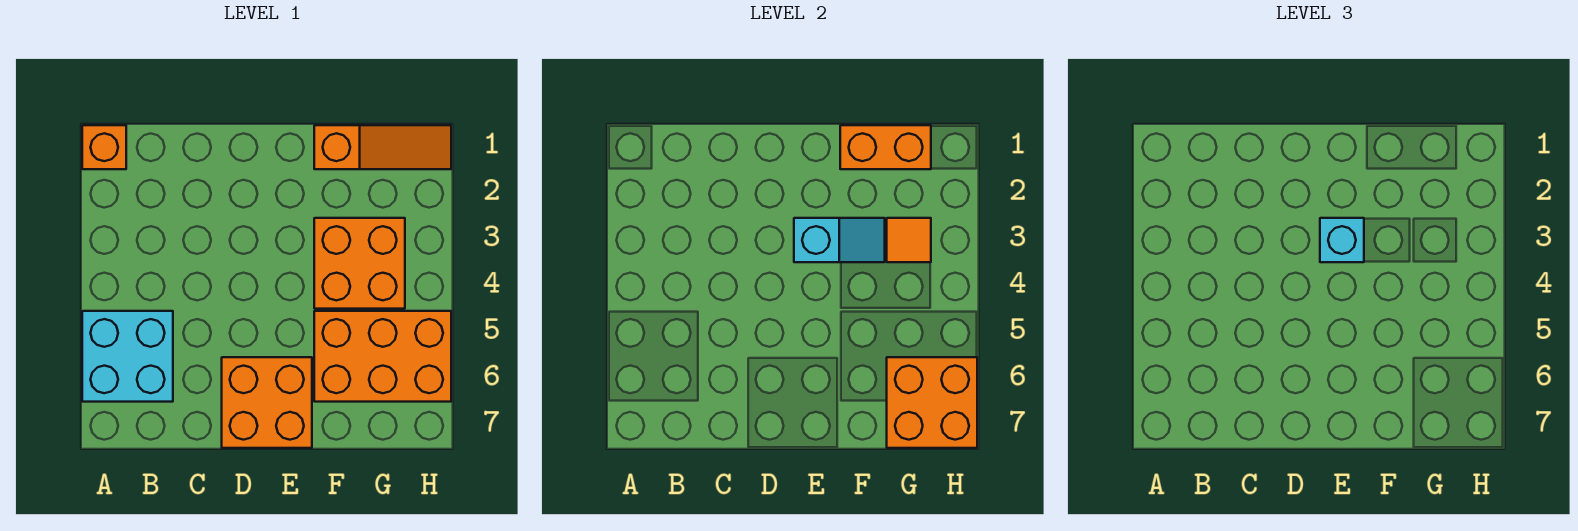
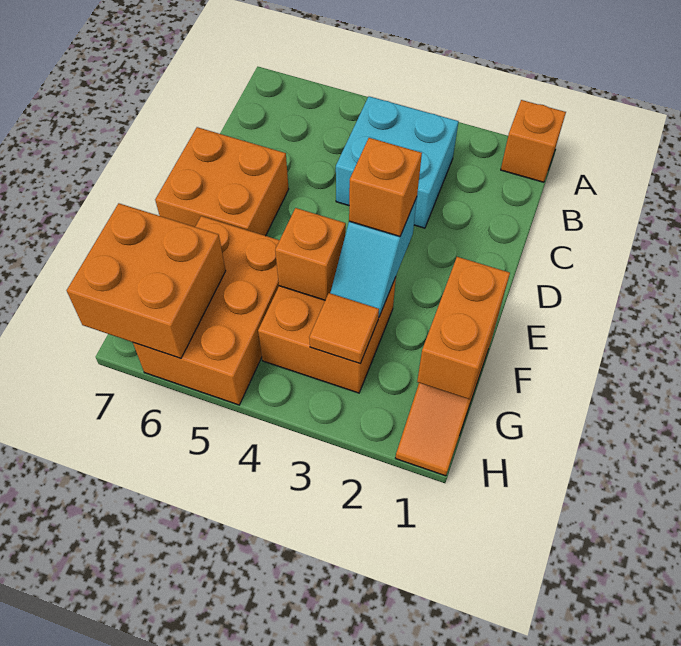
cyan brick A5:B6 level 1 -> cyan brick B3:C4 level 1
cyan brick E3 level 3 -> orange brick E3 level 3
none -> orange brick F4 level 2

